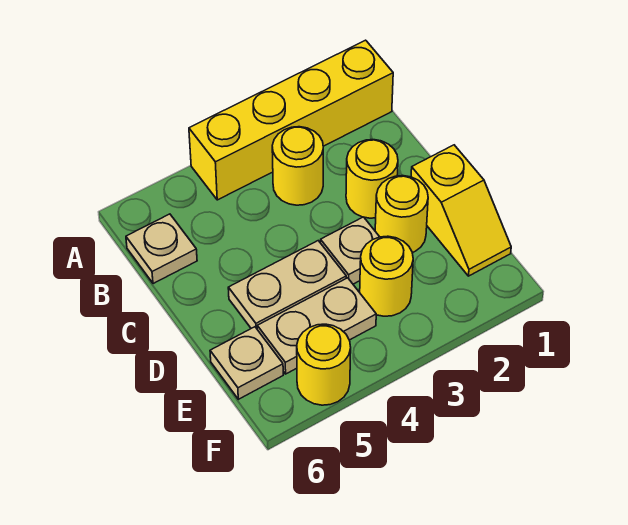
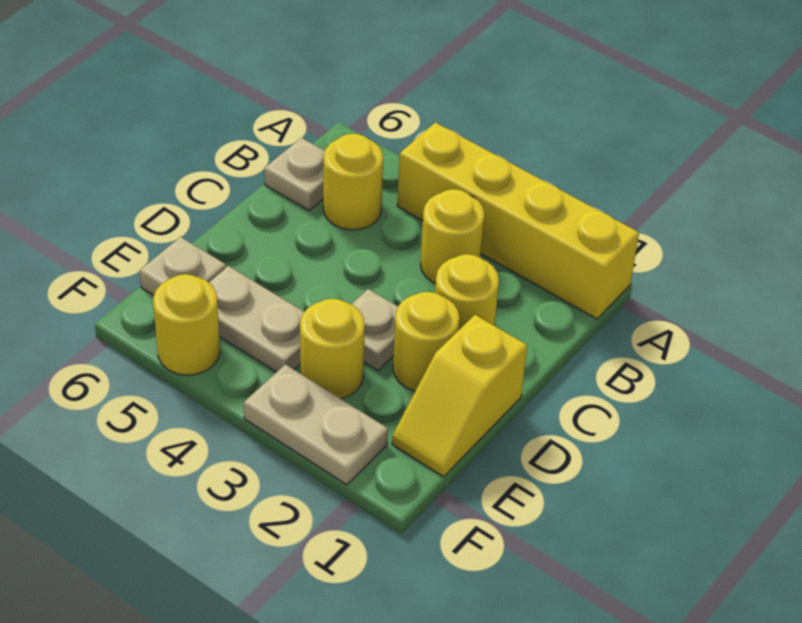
none -> yellow round brick B5 level 1
tan plate D4:D5 level 1 -> tan plate F2:F3 level 1

